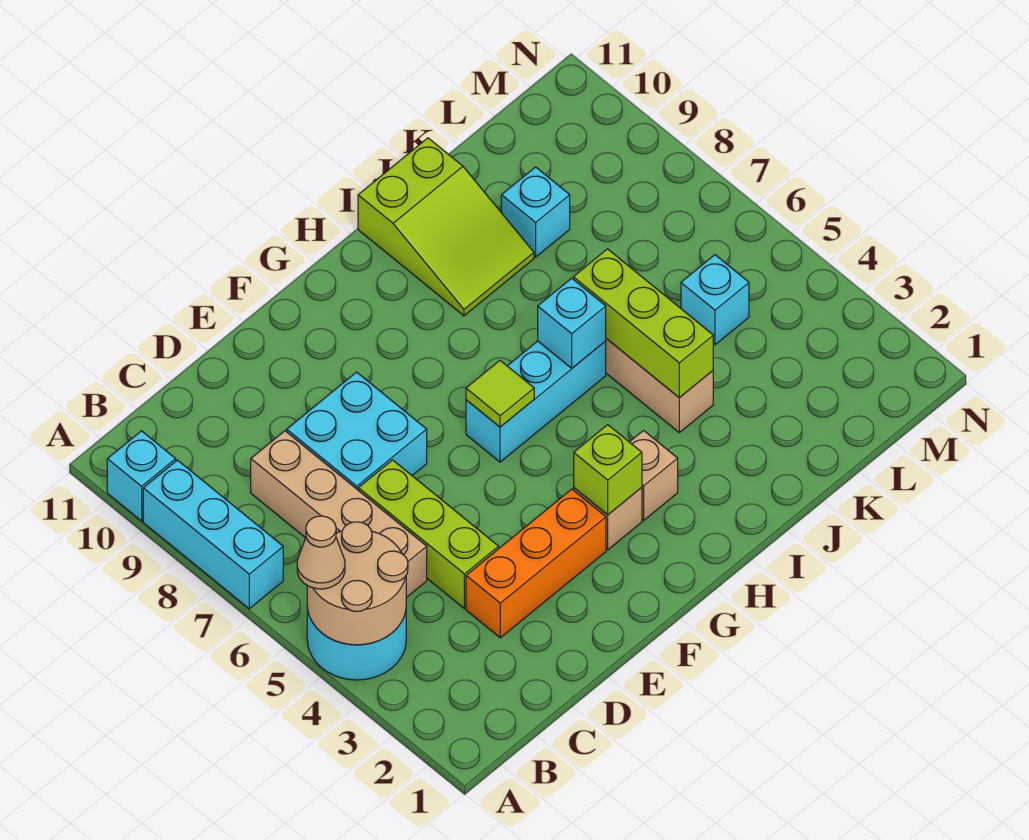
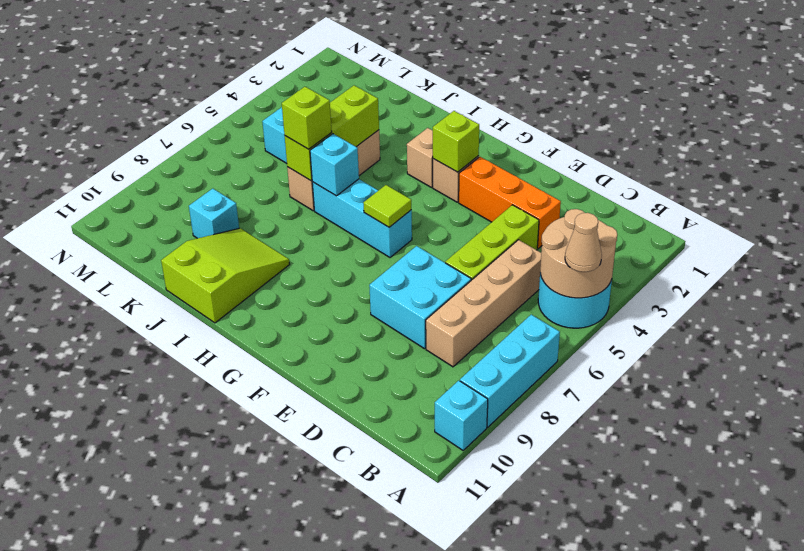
none -> lime brick J6 level 3

